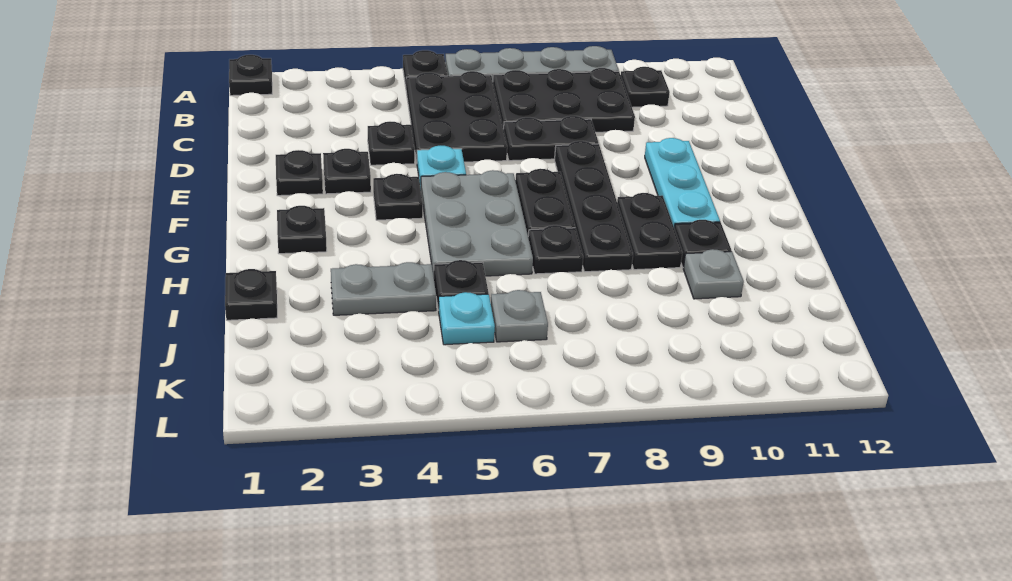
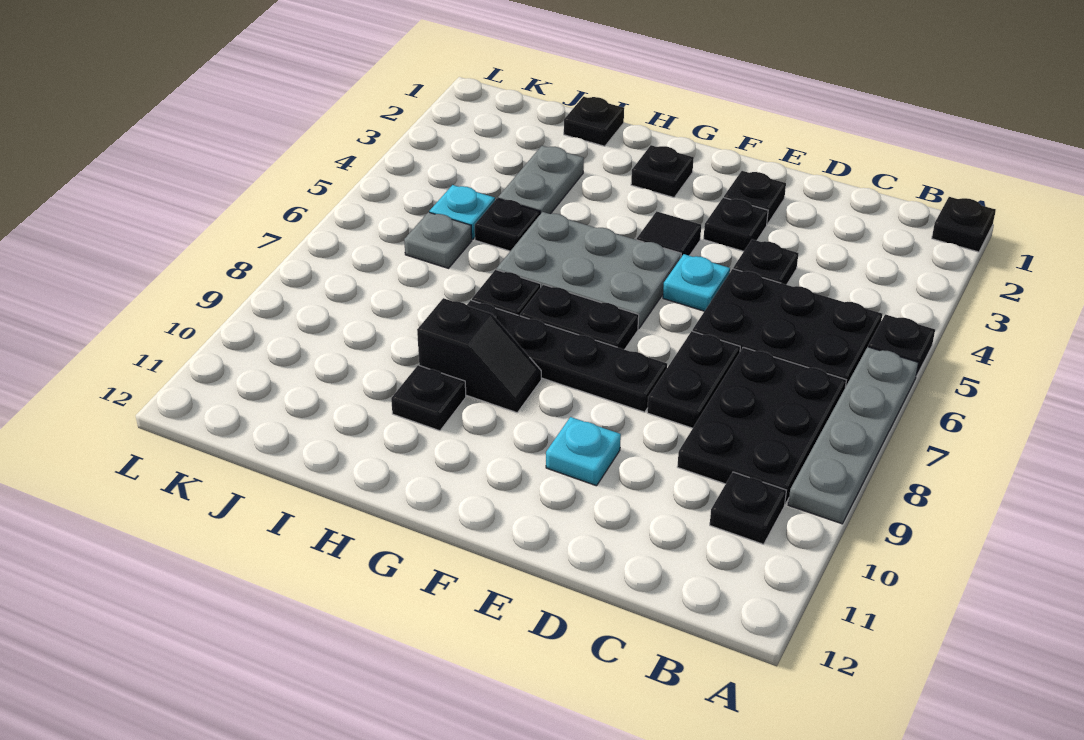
cyan plate E10:G10 level 1 -> cyan plate E10 level 1
black plate F4 level 1 -> black tile F4 level 1
black plate G9:H9 level 1 -> black slope G9:H9 level 1 top H
grey plate I10 level 1 -> none

